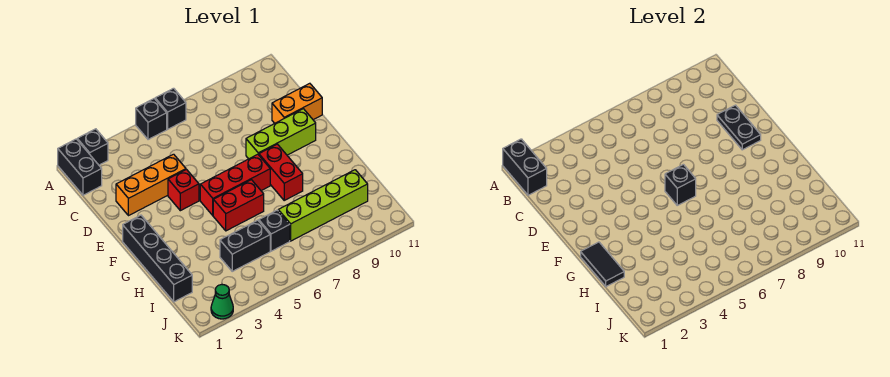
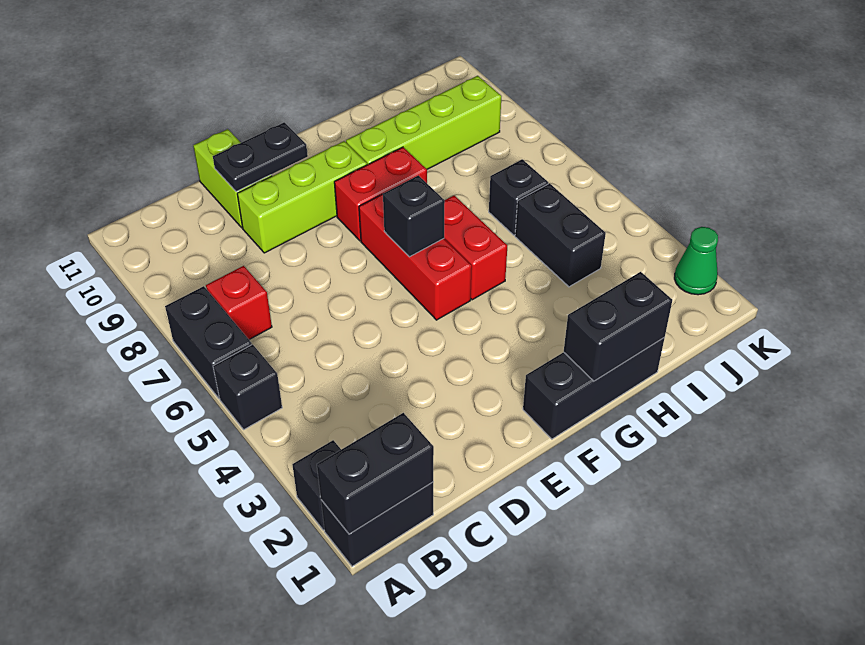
black brick A6 level 1 -> black brick A6:A7 level 1
orange brick D2:D4 level 1 -> none
orange brick D10:D11 level 1 -> lime brick D10:D11 level 1
red brick E4 level 1 -> red brick B7 level 1
lime brick E8:E10 level 1 -> lime brick D9:F9 level 1
black brick F1:I1 level 1 -> black brick F1:H1 level 1
black tile G1:H1 level 2 -> black brick G1:H1 level 2
lime brick I7:I10 level 1 -> lime brick G9:J9 level 1

